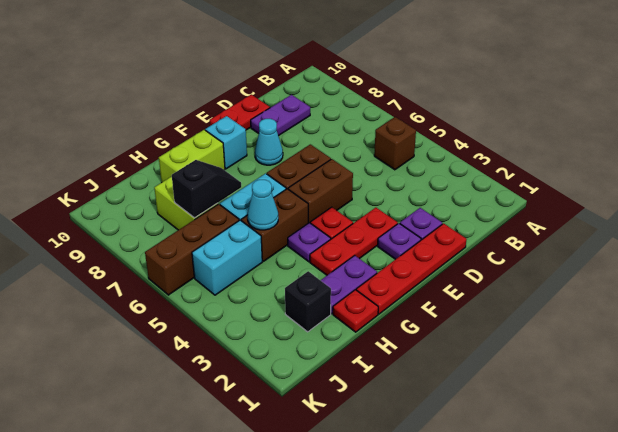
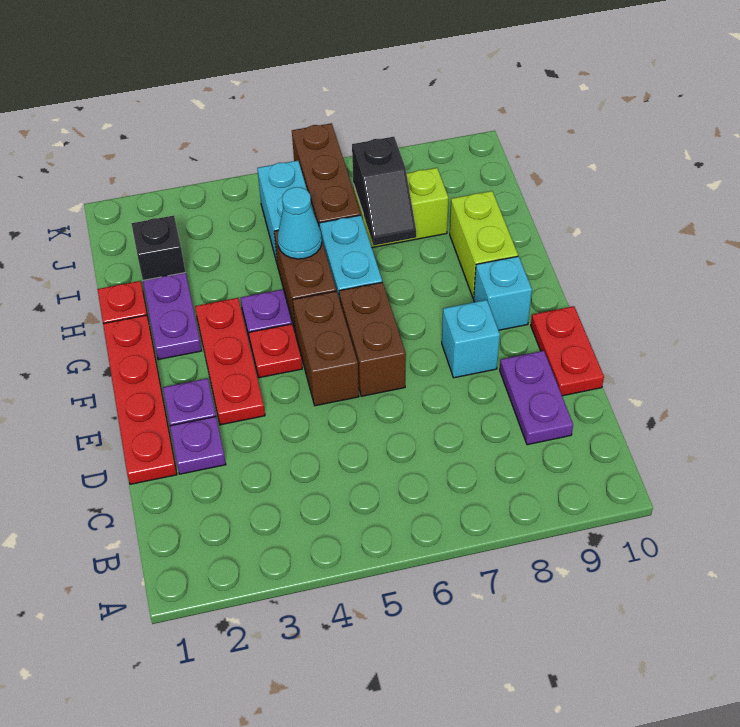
brown brick B5 level 1 -> none
cyan cone E8 level 1 -> cyan brick E8 level 1

